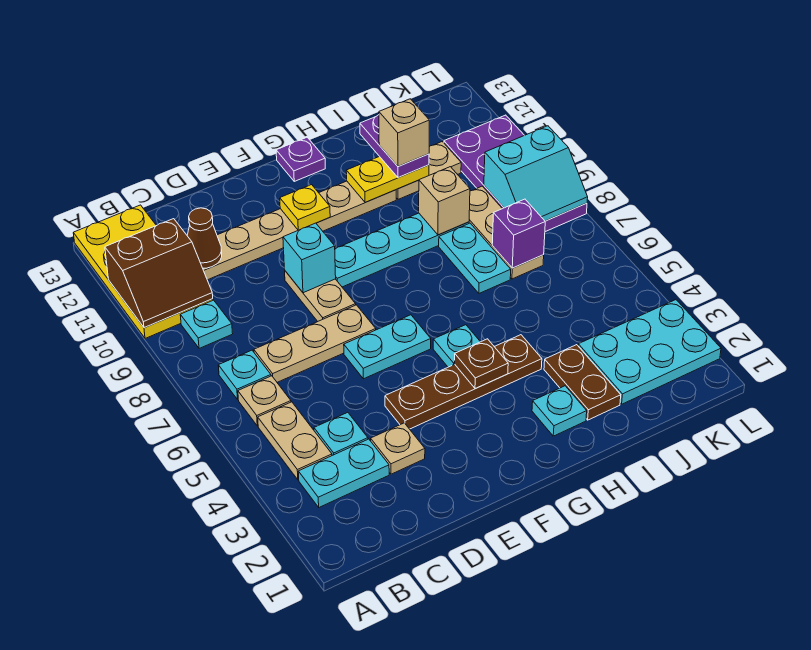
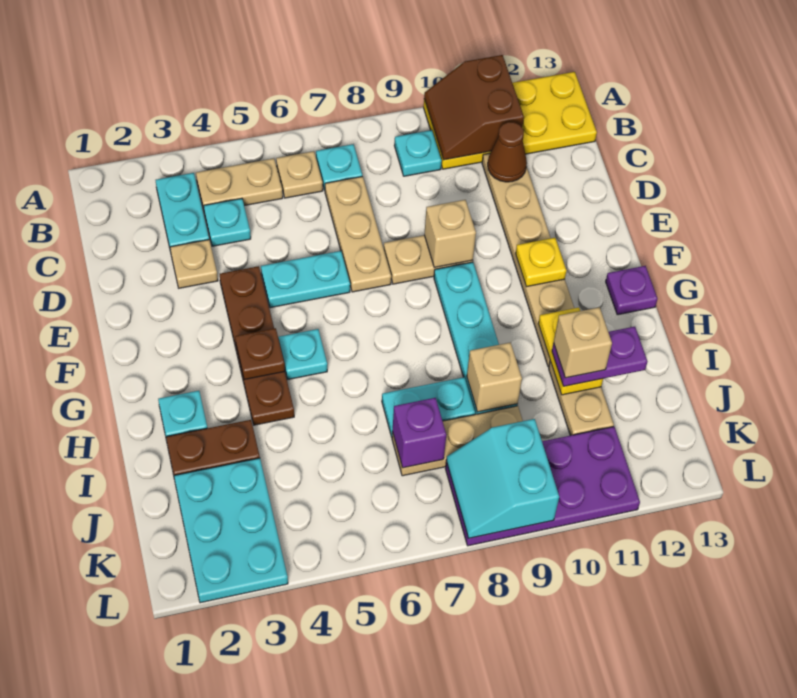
cyan plate E6:F6 level 1 -> cyan plate E5:E6 level 1
cyan brick E9 level 2 -> tan brick E9 level 2

